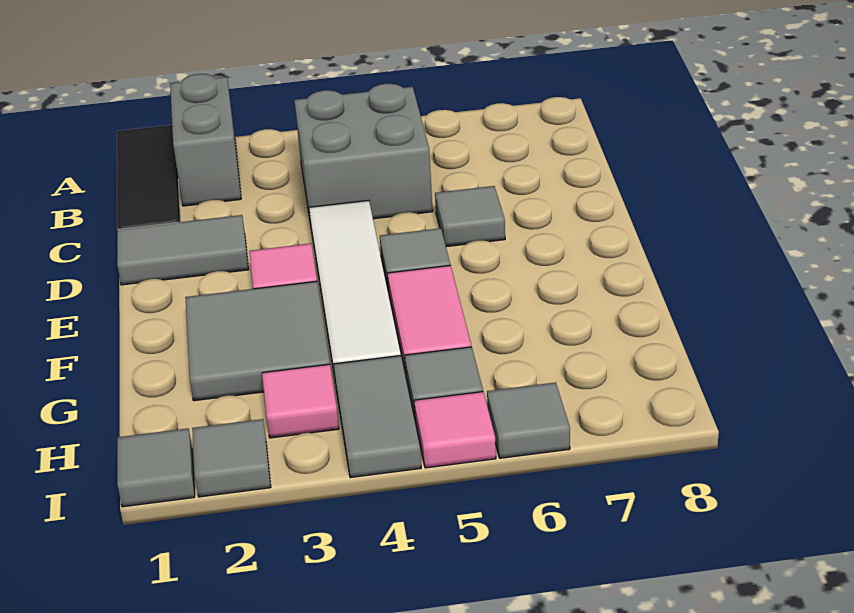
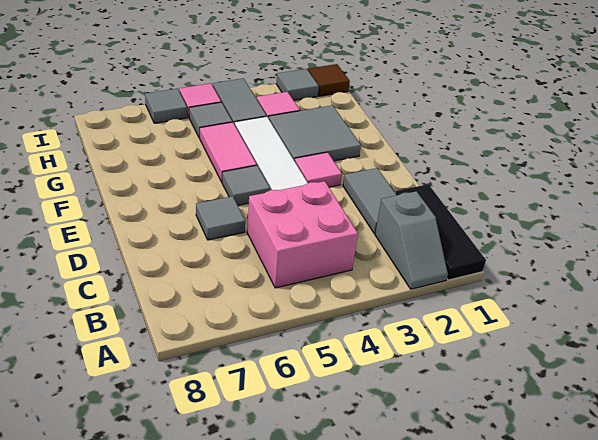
grey brick A2:B2 level 1 -> grey slope A2:B2 level 1 top B
grey brick B4:C5 level 1 -> pink brick B4:C5 level 1
grey tile D1:D2 level 1 -> grey tile C2:D2 level 1
grey tile I1 level 1 -> brown tile I1 level 1

